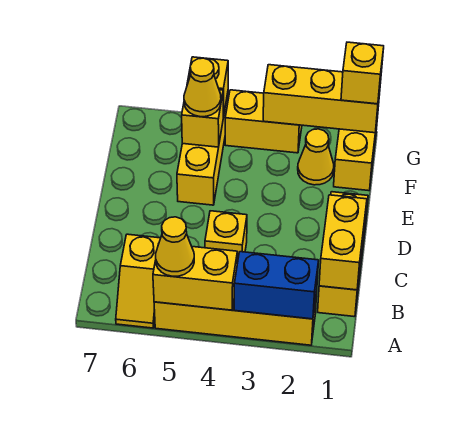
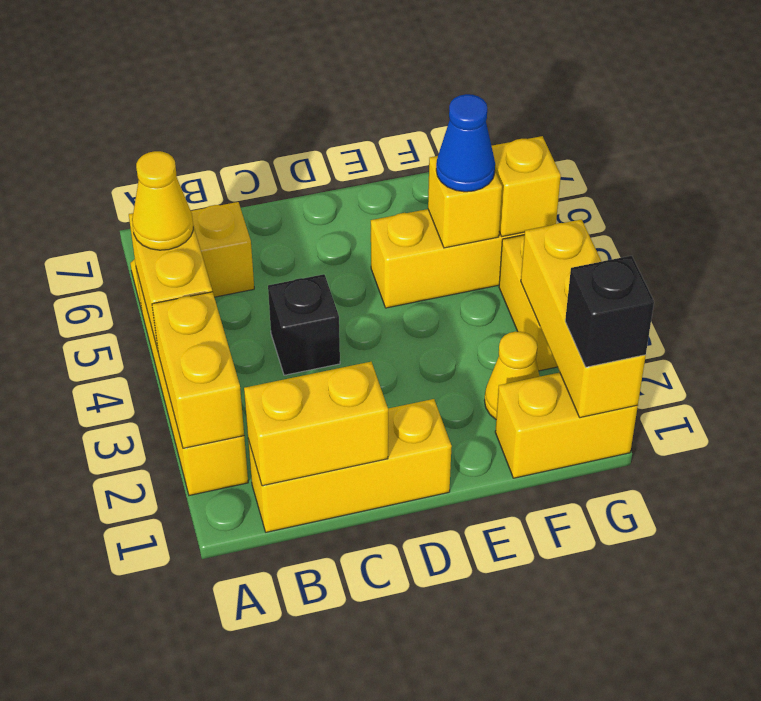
blue brick A2:A3 level 2 -> yellow brick A2:A3 level 2
yellow brick C4 level 1 -> black brick C4 level 1
yellow cone F5 level 3 -> blue cone F5 level 3
yellow brick G1 level 3 -> black brick G1 level 3

